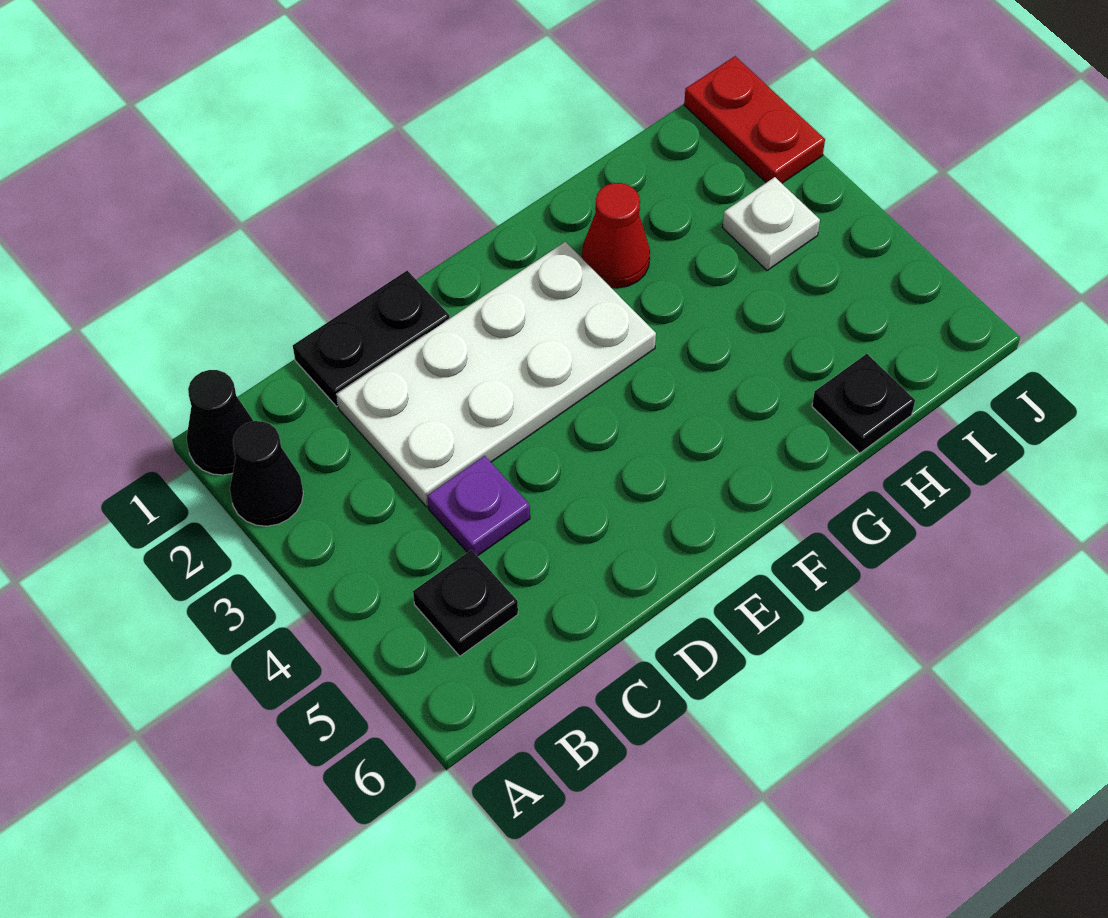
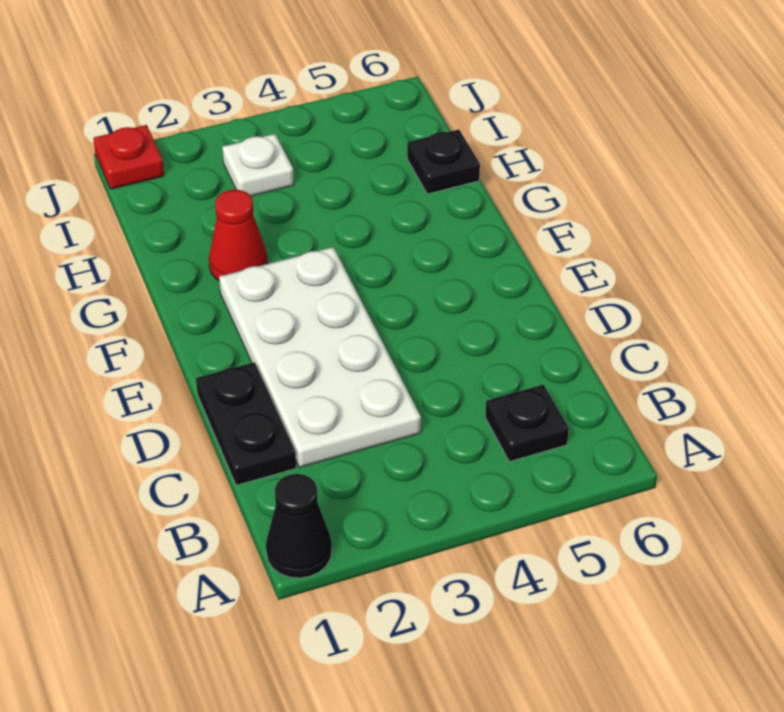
black cone A2 level 1 -> none
purple plate C4 level 1 -> none
red plate J1:J2 level 1 -> red plate J1 level 1

